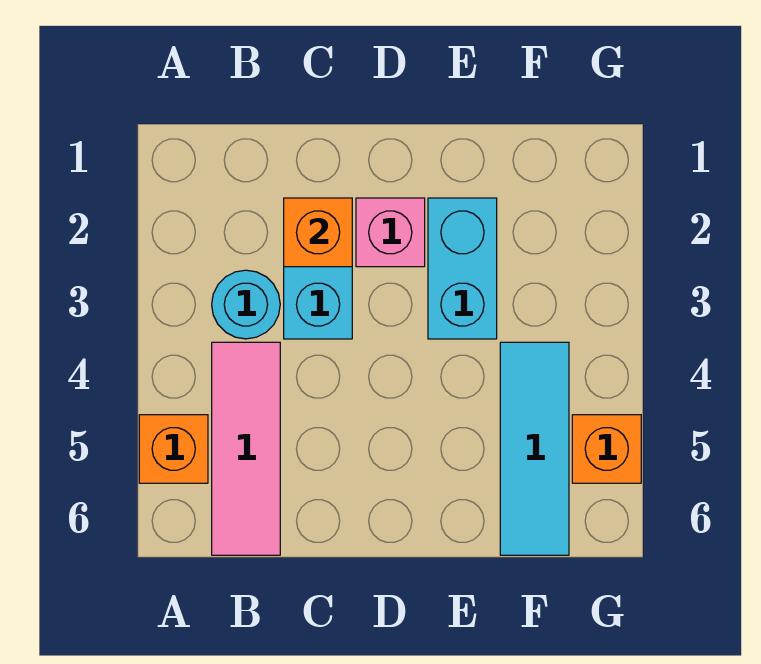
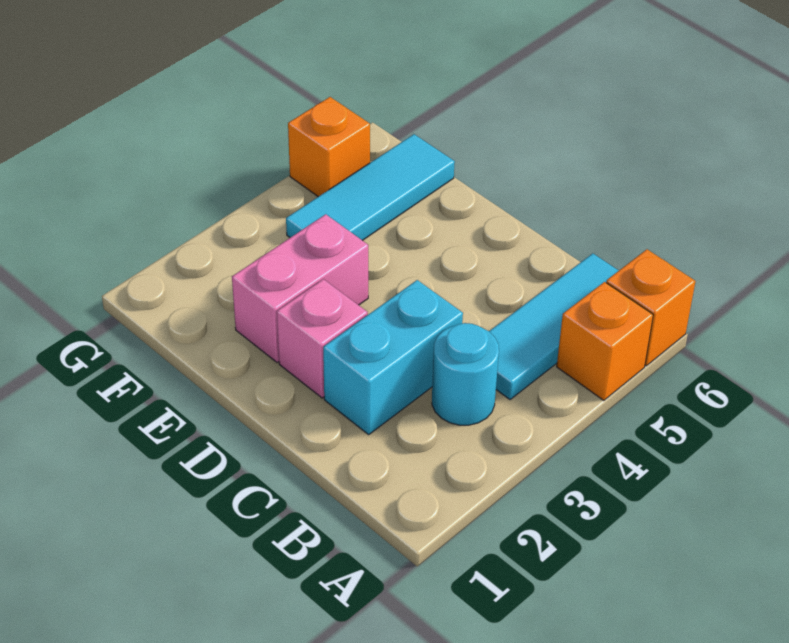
pink tile B4:B6 level 1 -> cyan tile B4:B6 level 1
orange brick C2 level 2 -> orange brick A6 level 1
cyan brick E2:E3 level 1 -> pink brick E2:E3 level 1

